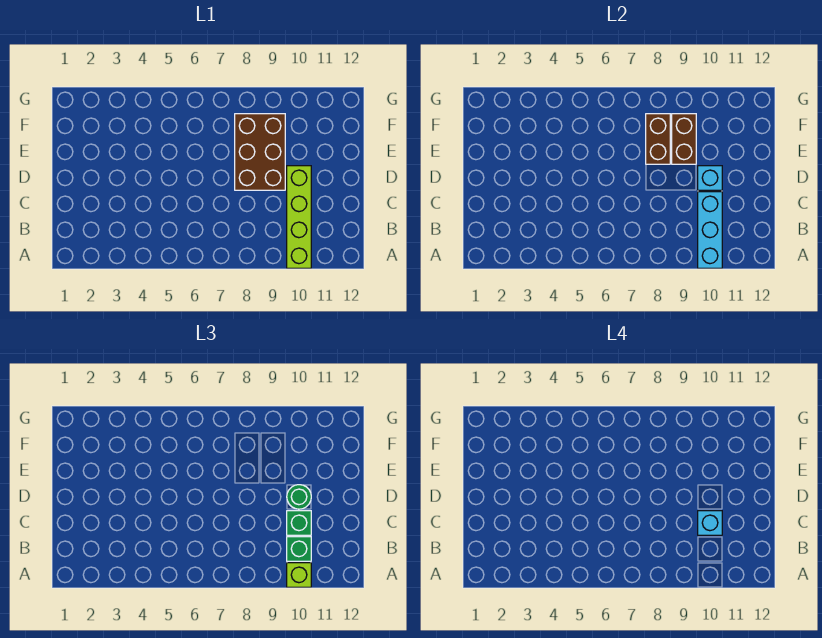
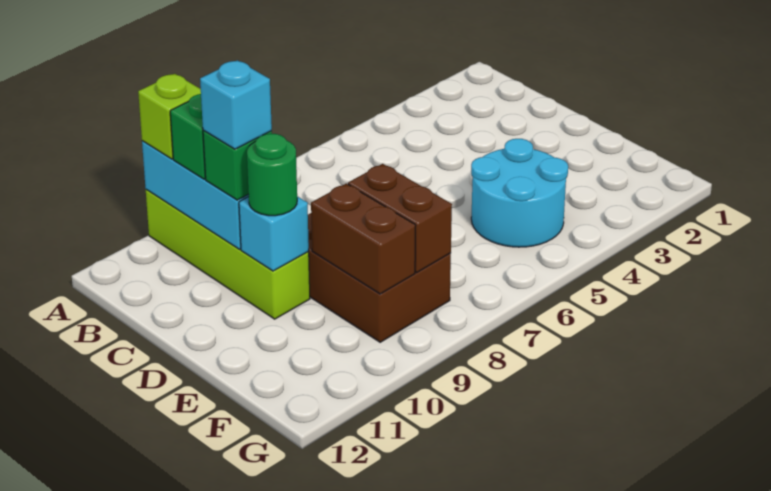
none -> cyan round brick E4:F5 level 1

